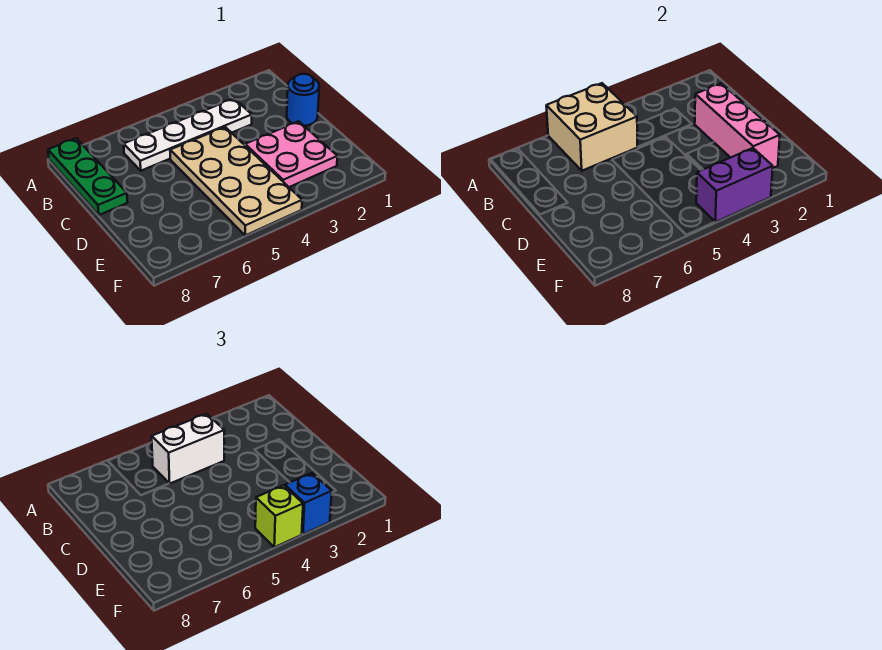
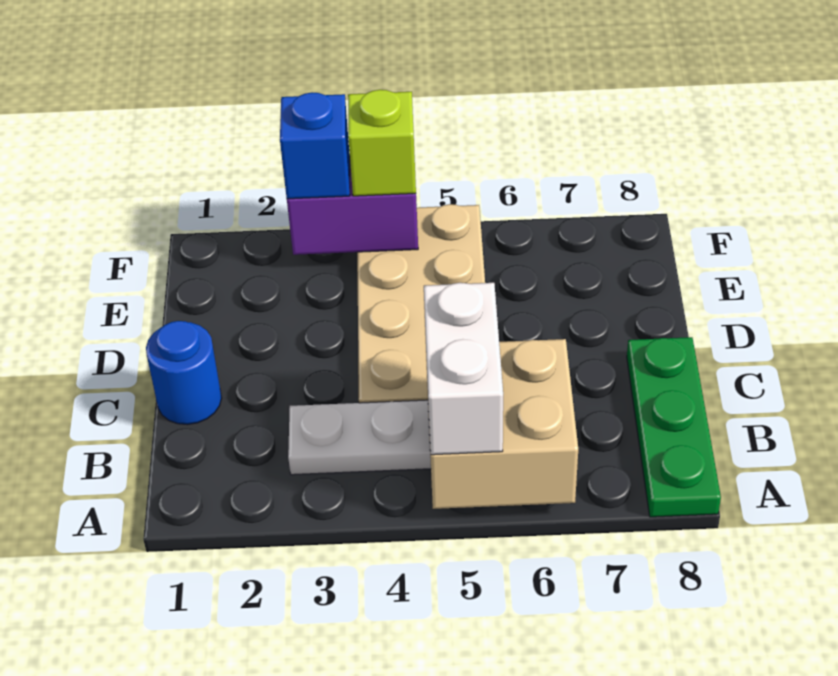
white brick B4:B5 level 3 -> white brick A5:B5 level 3
pink brick C2:E2 level 2 -> none
pink plate D2:E3 level 1 -> none

